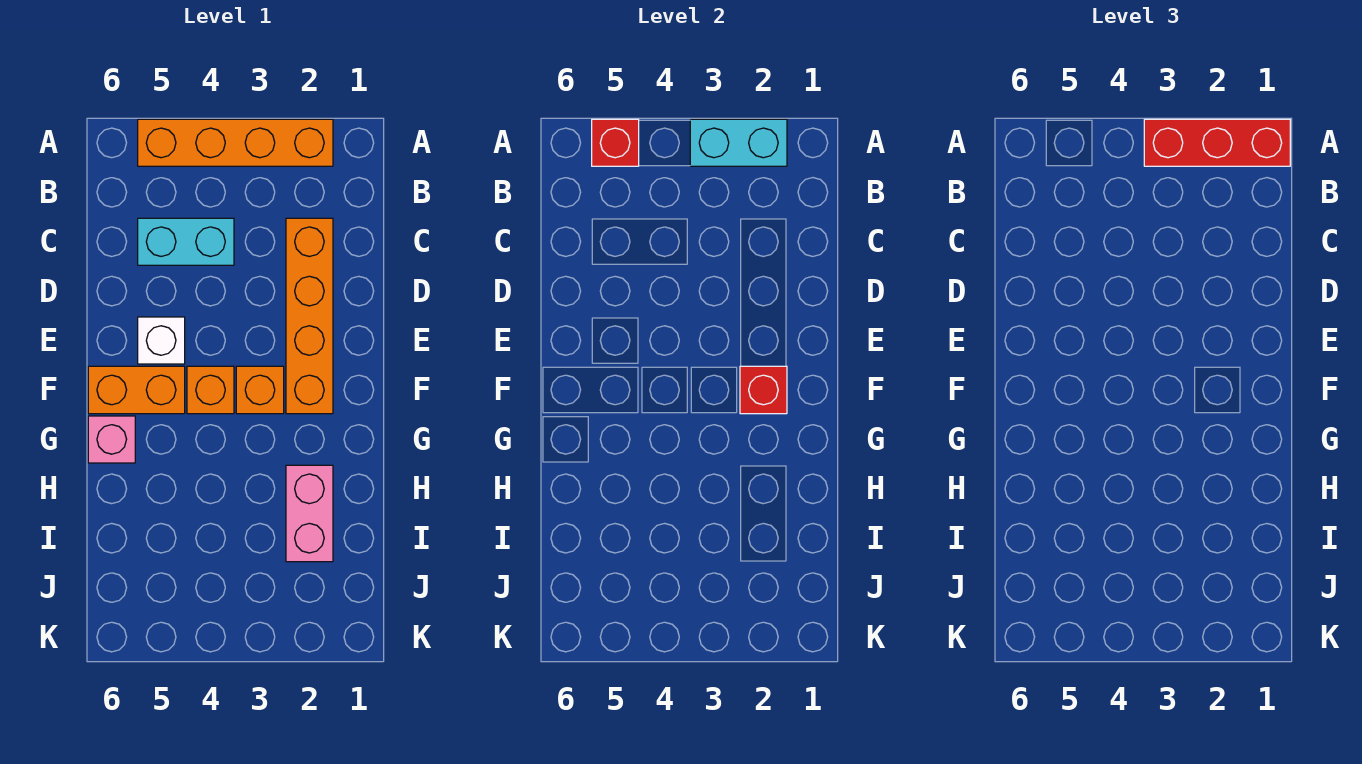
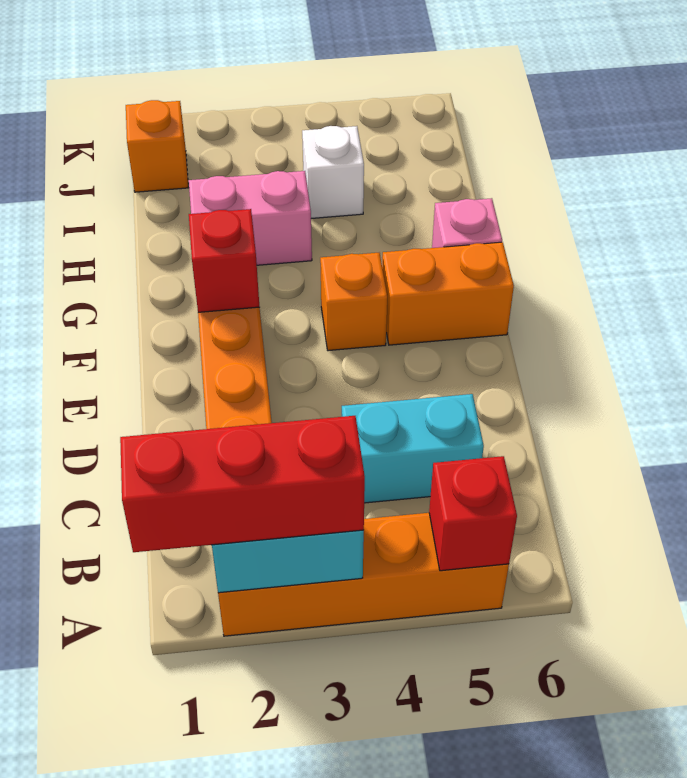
white brick E5 level 1 -> white brick I4 level 1
orange brick F3 level 1 -> orange brick J1 level 1
pink brick H2:I2 level 1 -> pink brick H2:H3 level 1

